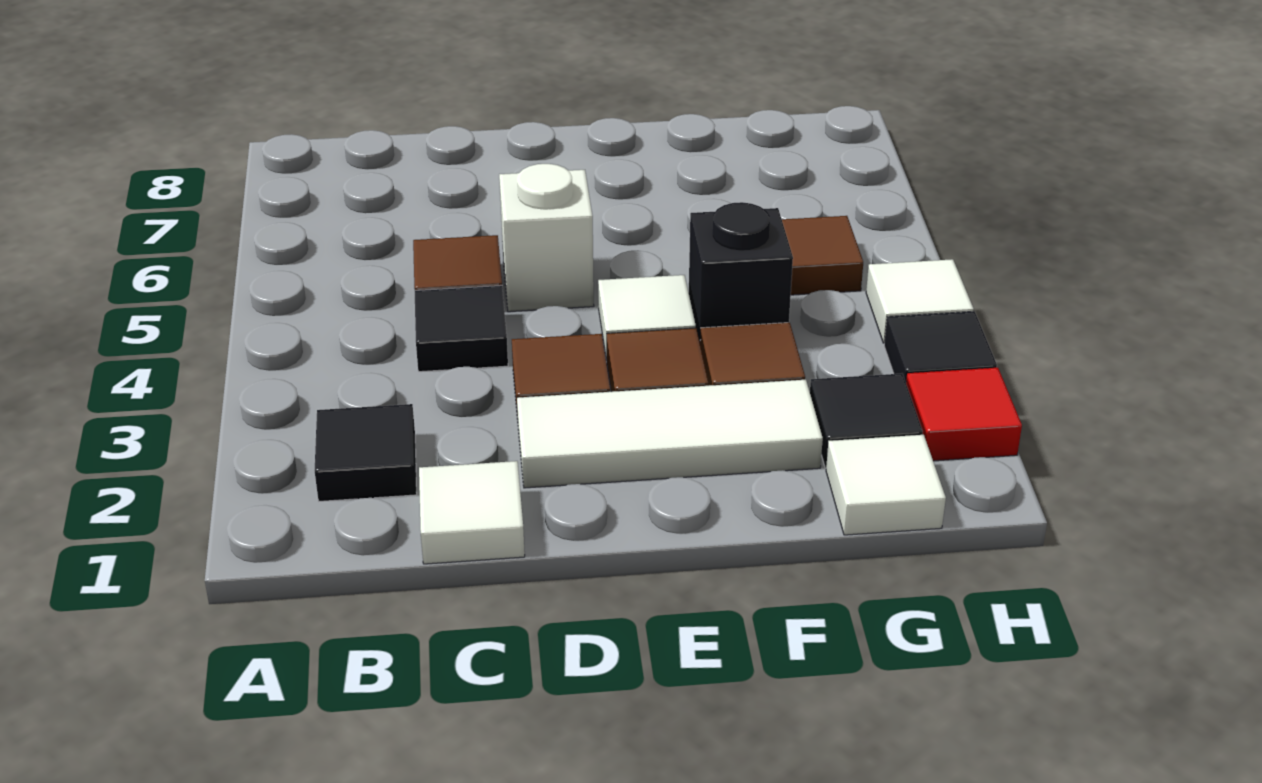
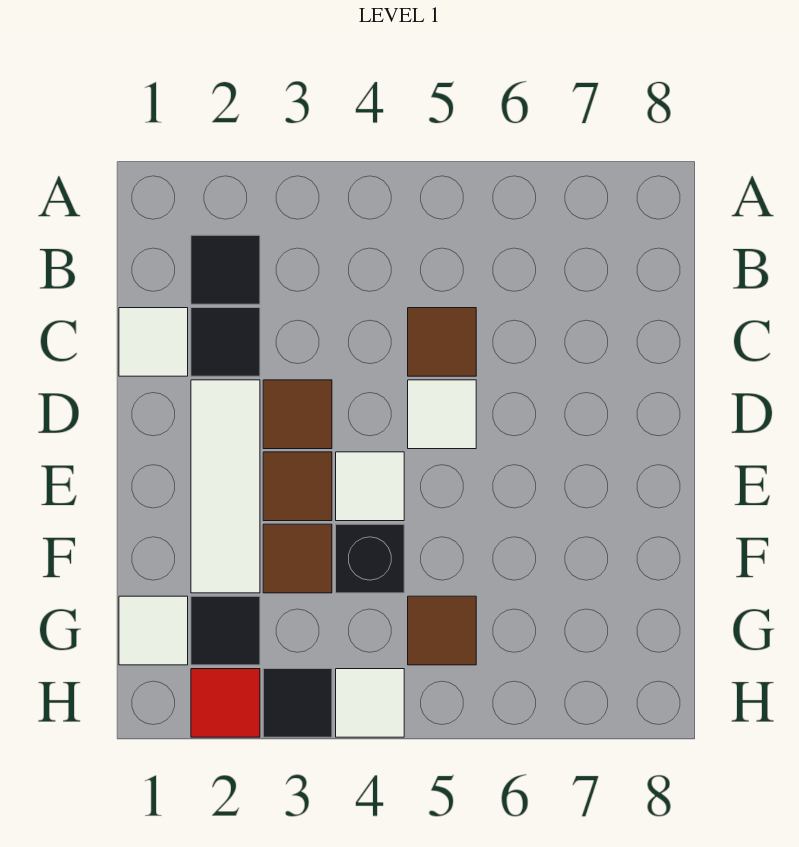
black tile C4 level 1 -> black tile C2 level 1
white brick D5 level 1 -> white tile D5 level 1

